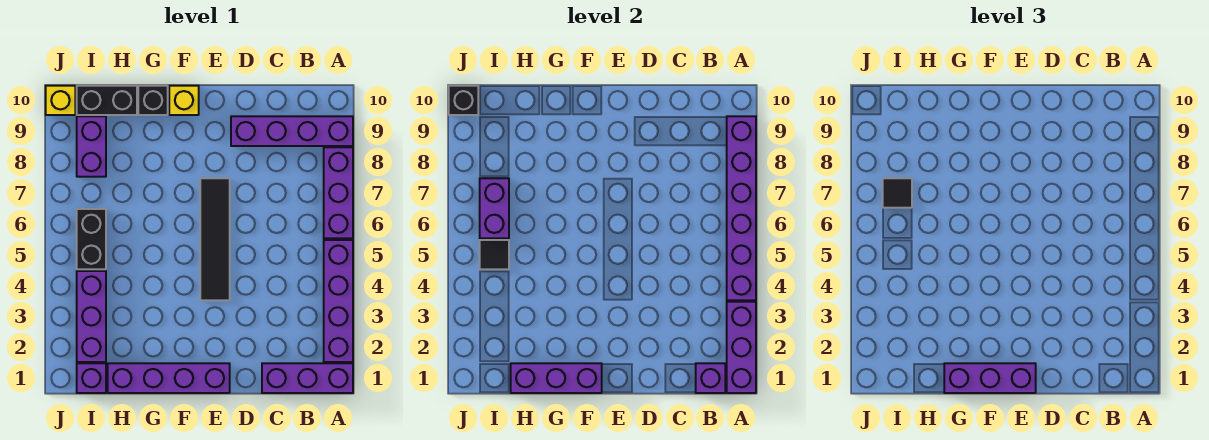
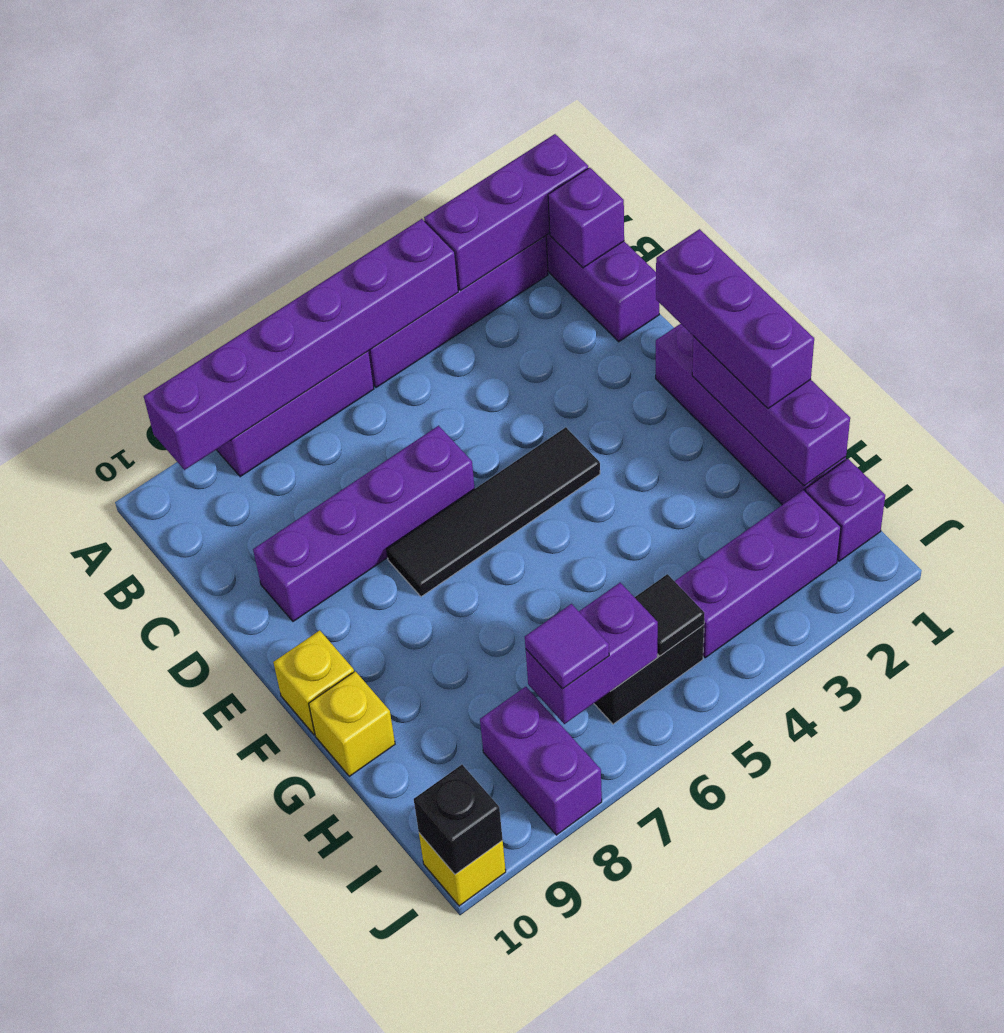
purple brick A9:D9 level 1 -> purple brick D6:D9 level 1
black brick G10 level 1 -> yellow brick G10 level 1
black brick H10:I10 level 1 -> none
black tile I7 level 3 -> purple tile I7 level 3
purple brick I8:I9 level 1 -> purple brick I8:J8 level 1

